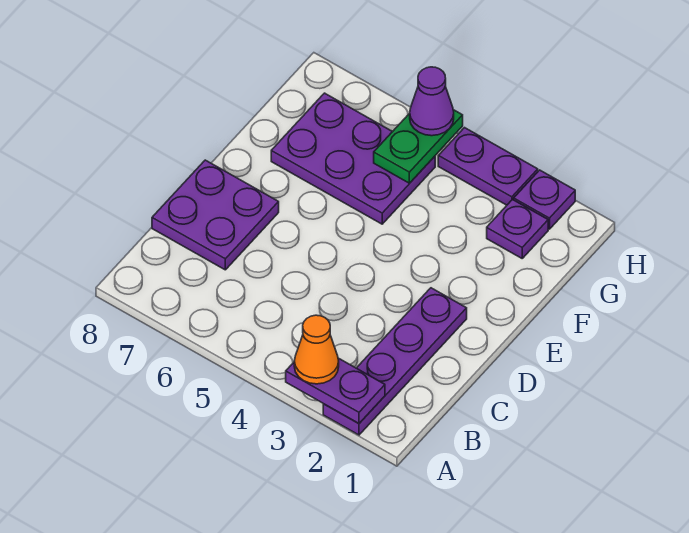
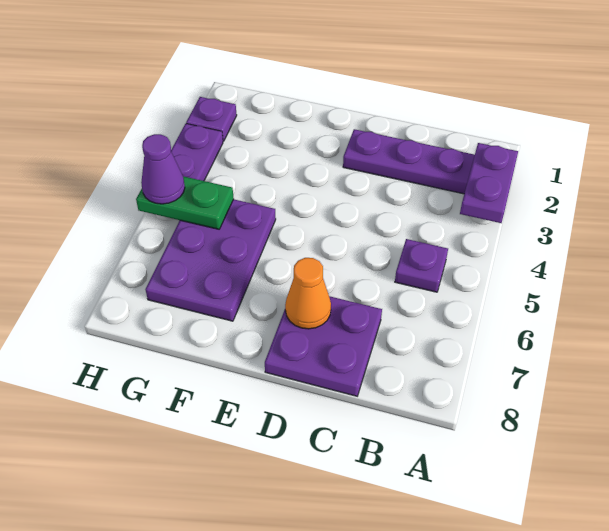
orange cone A3 level 3 -> orange cone D7 level 2
purple plate G2 level 1 -> purple plate B5 level 1

